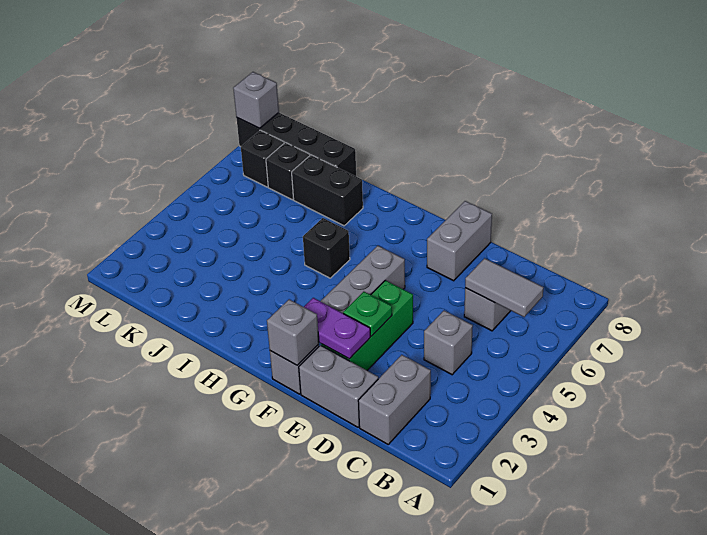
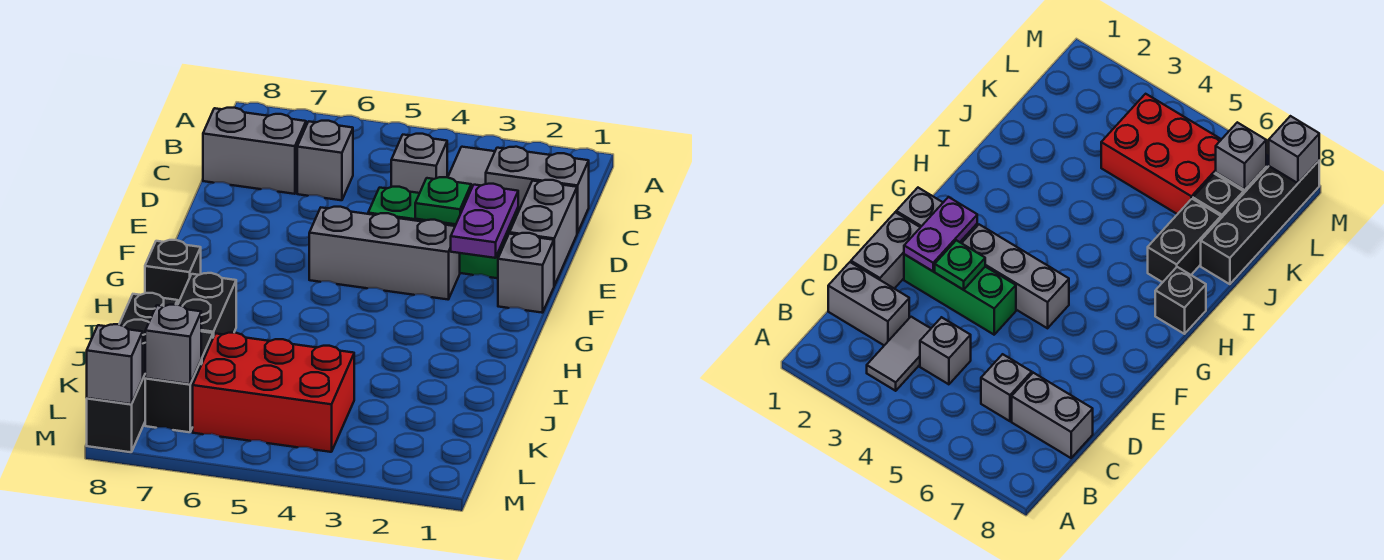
grey tile B6:C6 level 2 -> grey tile B3:C3 level 1
grey brick E7:E8 level 1 -> grey brick C7:C8 level 1
grey brick F1 level 2 -> grey brick L7 level 2
black brick H5 level 1 -> black brick H8 level 1
none -> red brick K4:L6 level 1

